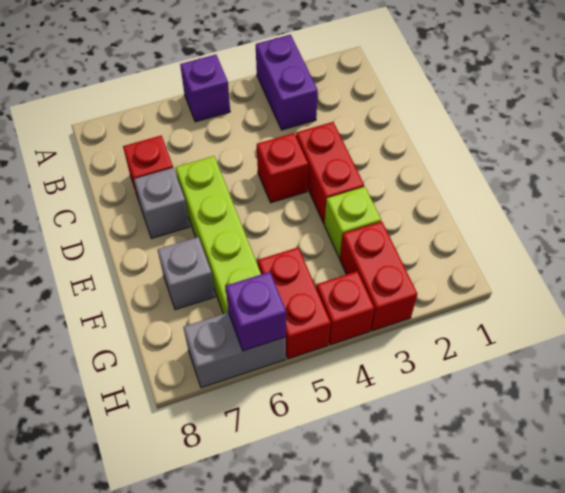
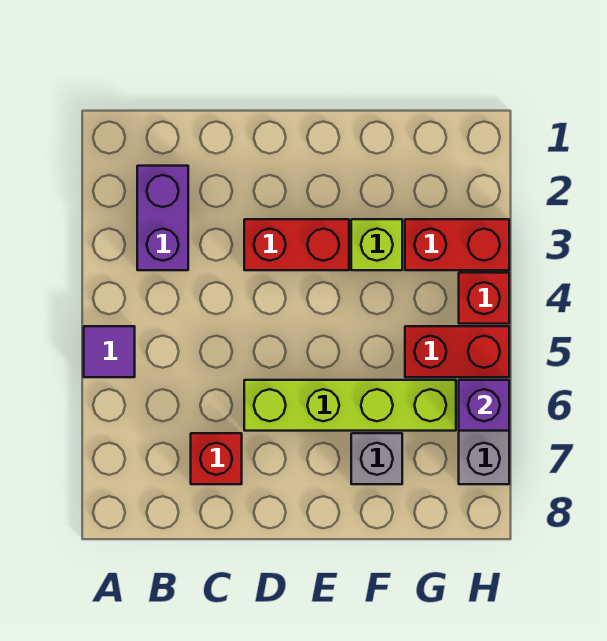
purple brick A3:B3 level 1 -> purple brick B2:B3 level 1
purple brick A5 level 1 -> purple tile A5 level 1
red brick D4 level 1 -> none
grey brick D7 level 1 -> none

